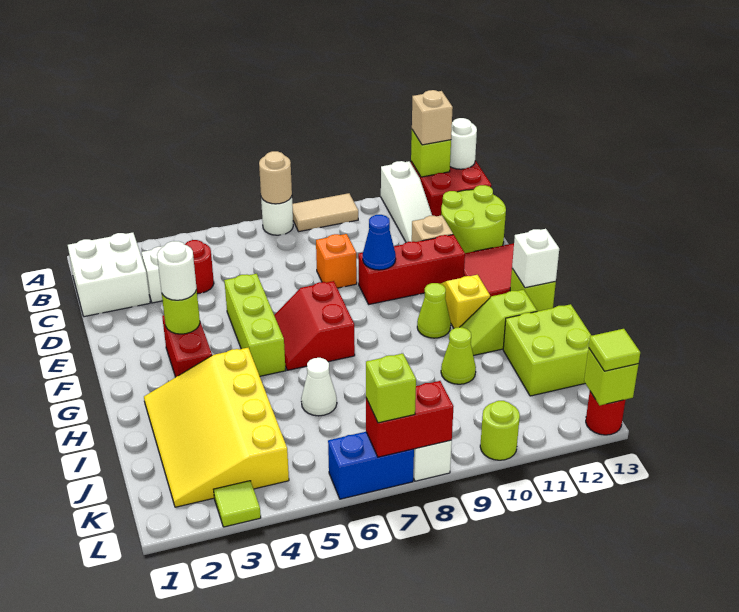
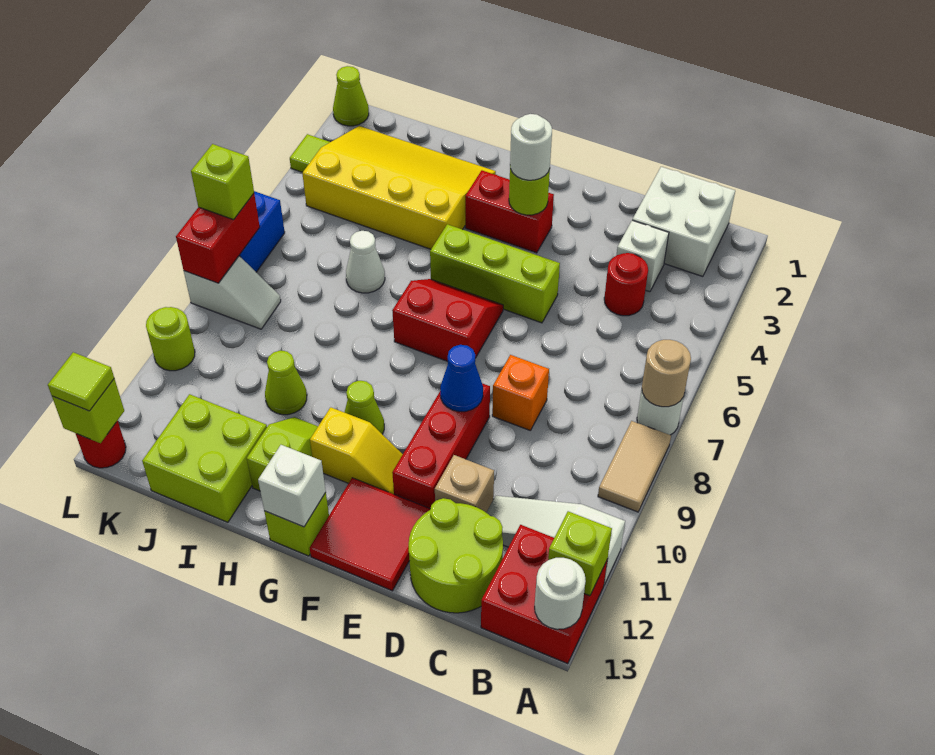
tan brick A12 level 3 -> none
none -> lime cone L1 level 1

